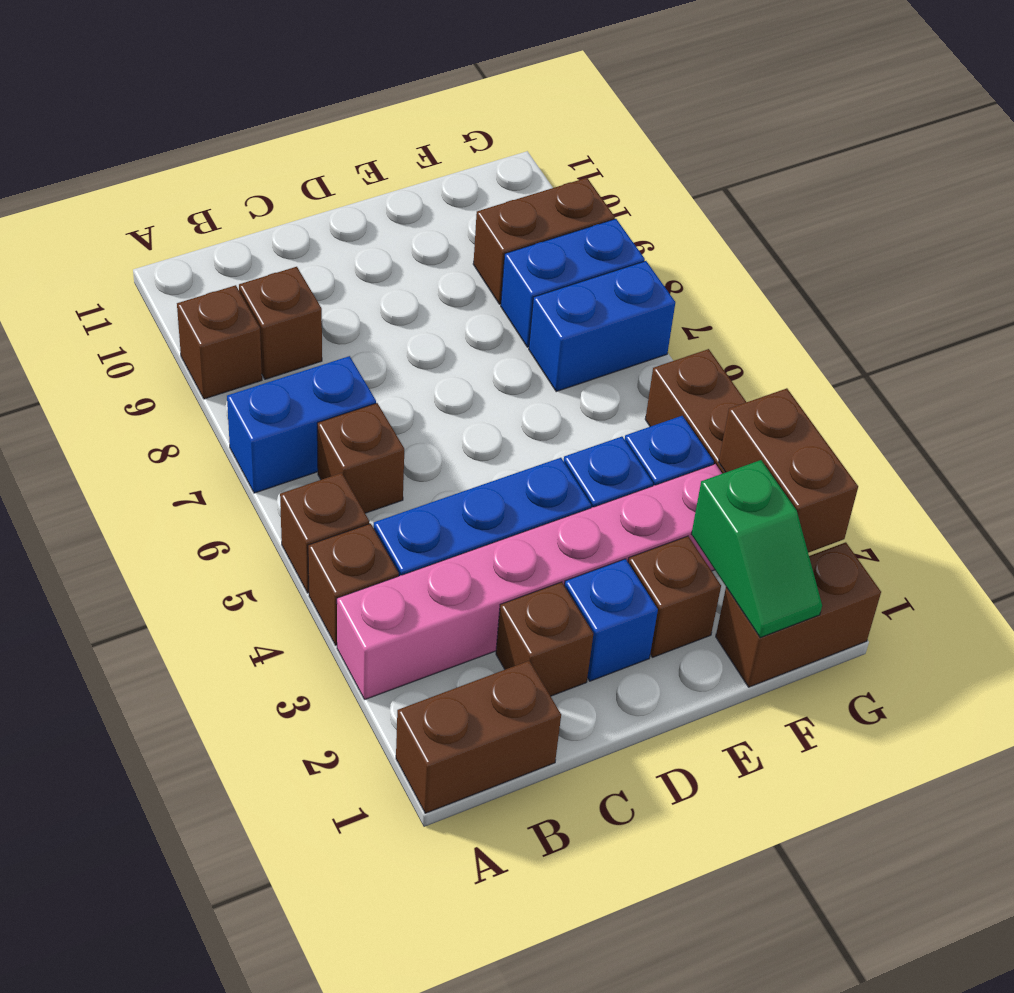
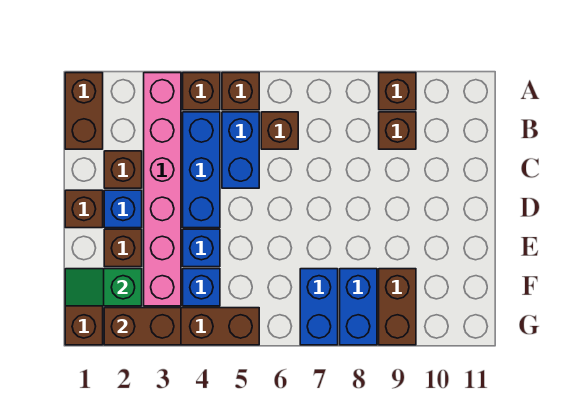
blue brick A7:B7 level 1 -> blue brick B5:C5 level 1
none -> brown brick D1 level 1

